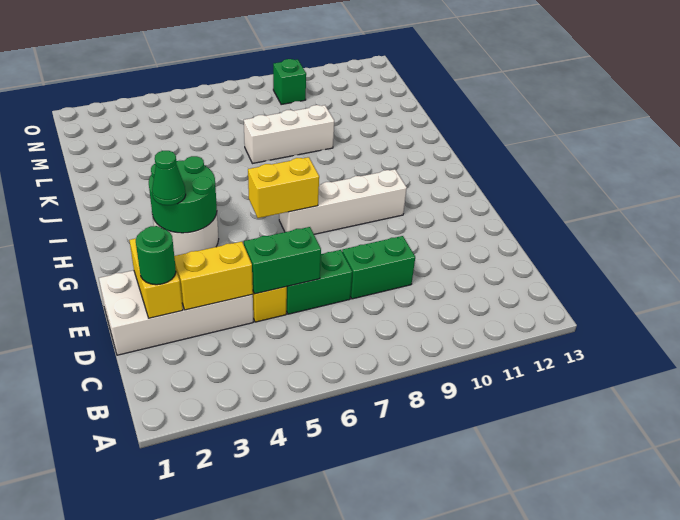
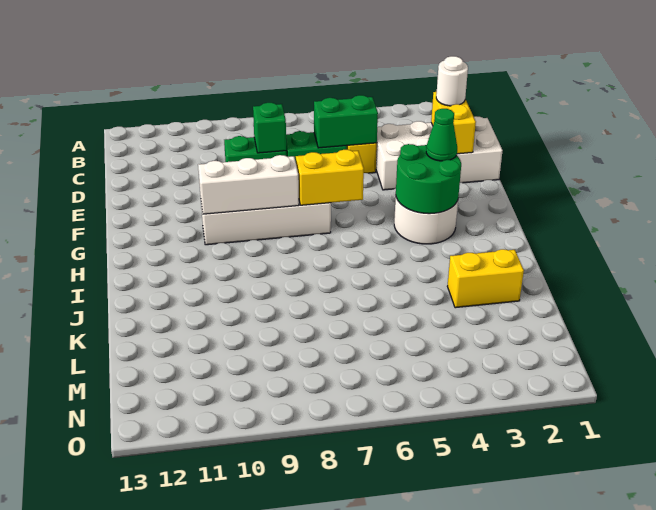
green round brick D2 level 3 -> white round brick D2 level 3
yellow brick D3:D4 level 2 -> yellow brick K2:K3 level 1
white brick K7:K9 level 1 -> white brick G8:G10 level 2
green brick N9 level 1 -> green brick D8 level 2

